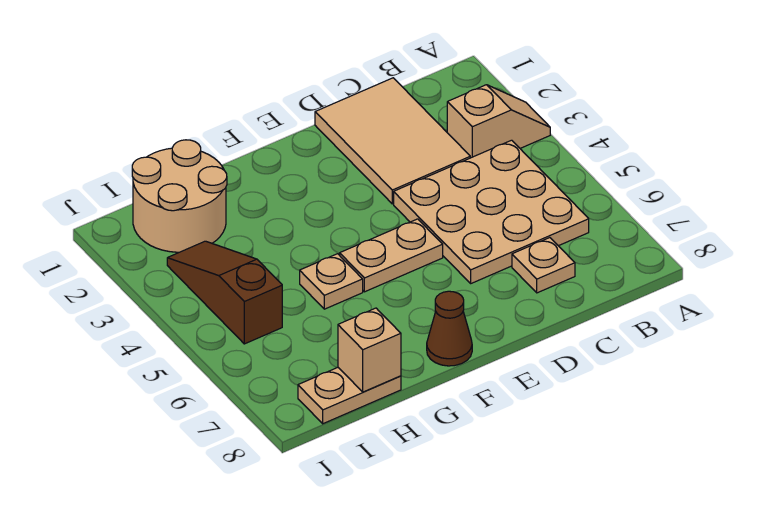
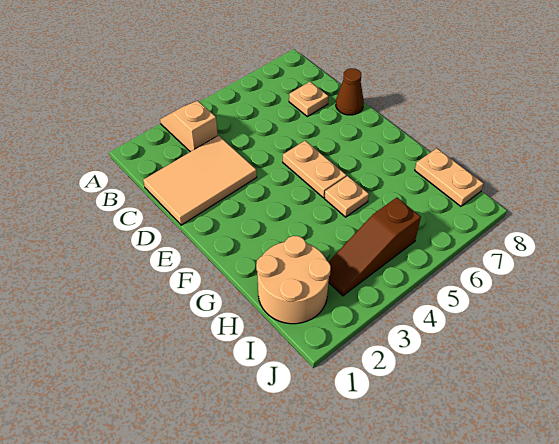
tan plate B4:D6 level 1 -> none
brown cone F8 level 1 -> brown cone D8 level 1
tan brick H8 level 2 -> none

